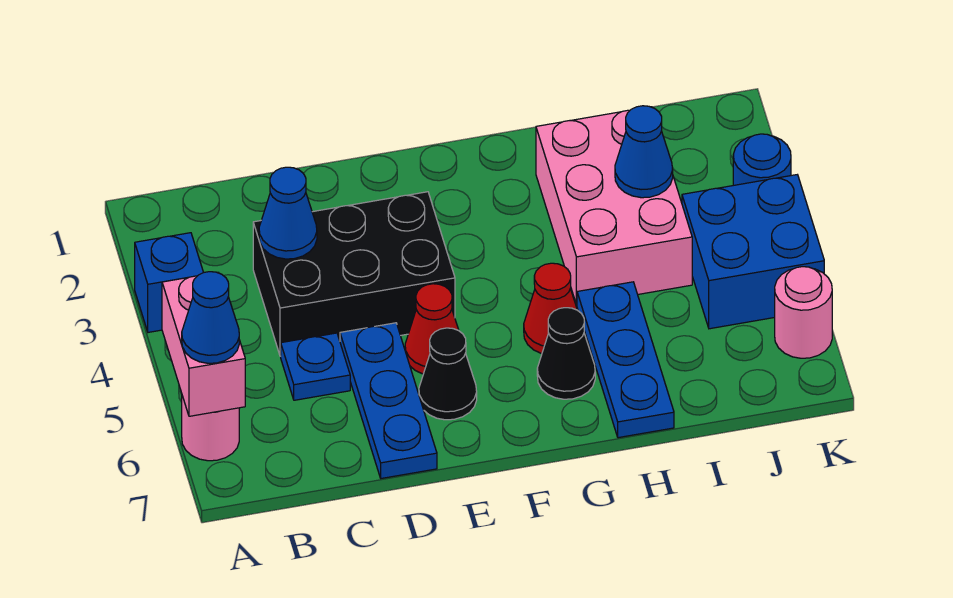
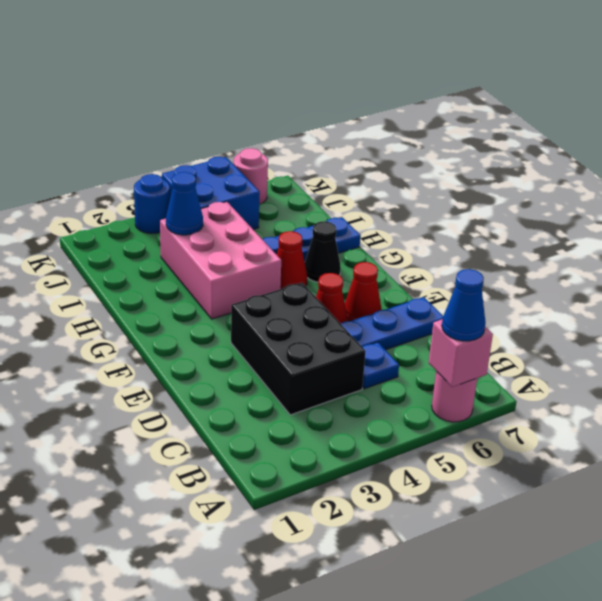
blue brick A3 level 1 -> none
pink brick A5:A6 level 2 -> pink brick A6 level 2
blue cone C3 level 2 -> none
black cone E6 level 1 -> red cone E6 level 1
pink brick H2:I4 level 1 -> pink brick G3:I4 level 1

